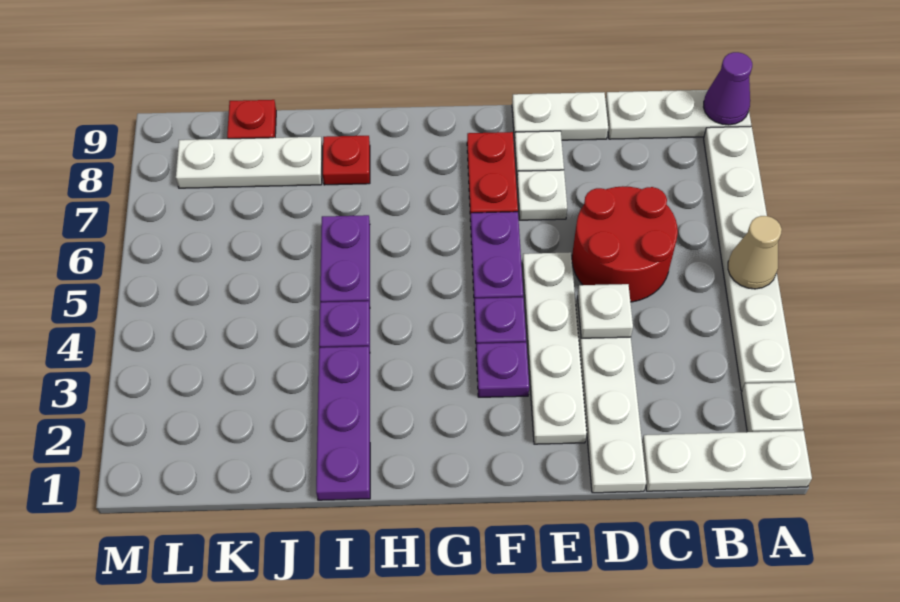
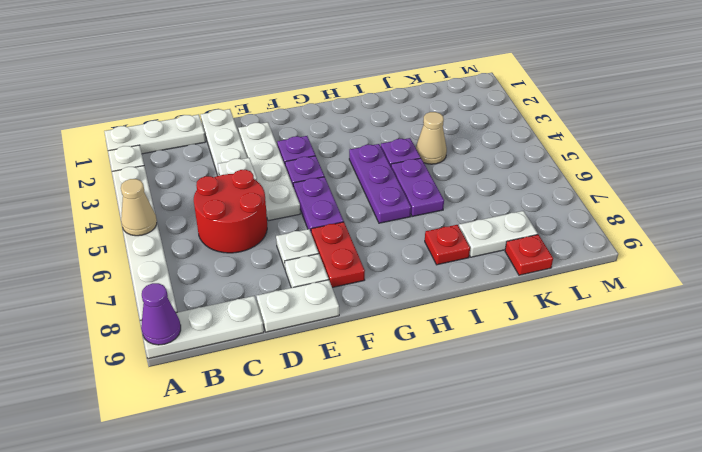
purple plate I1:I3 level 1 -> purple plate H4:H6 level 1
none -> tan cone J4 level 1
white plate J8:L8 level 1 -> white plate J8:K8 level 1

